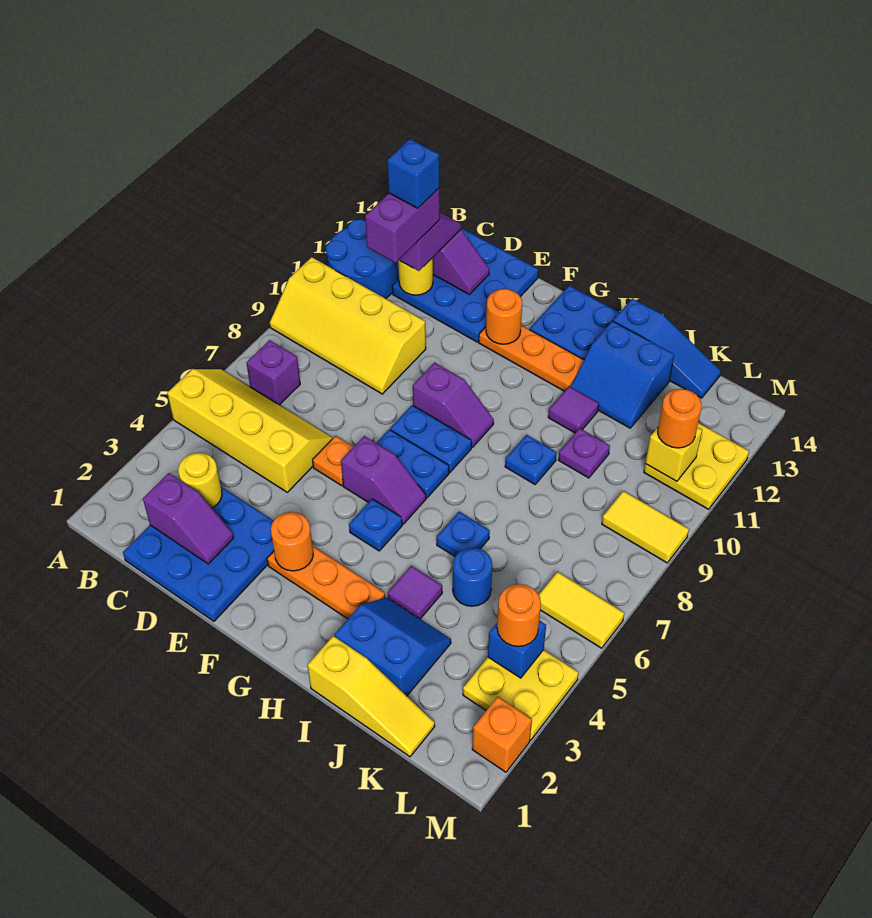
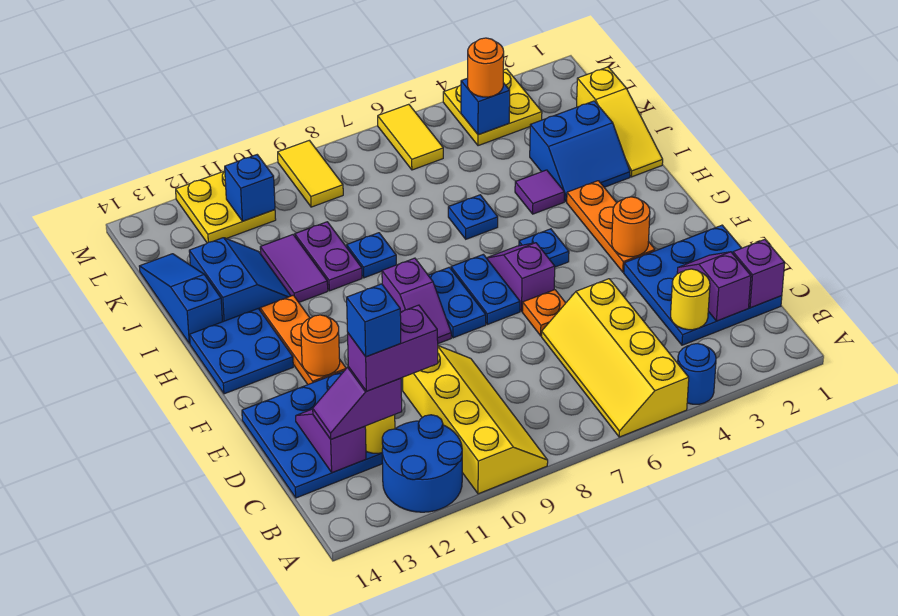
purple brick B7 level 1 -> purple brick C1 level 2
purple slope F9:G9 level 1 top F -> purple slope F9:G9 level 1 top G
yellow slope I1:K1 level 1 top I -> yellow slope I1:K1 level 1 top K
blue slope I2:J3 level 1 top 2 -> blue slope I2:J3 level 1 top J
purple tile I11 level 1 -> purple tile I11:J11 level 1
blue round brick J5 level 1 -> blue round brick A4 level 1
purple plate J10 level 1 -> purple plate I10:J10 level 1
yellow brick L11 level 2 -> blue brick L11 level 2
orange round brick L11 level 3 -> none
orange brick M2 level 1 -> none

